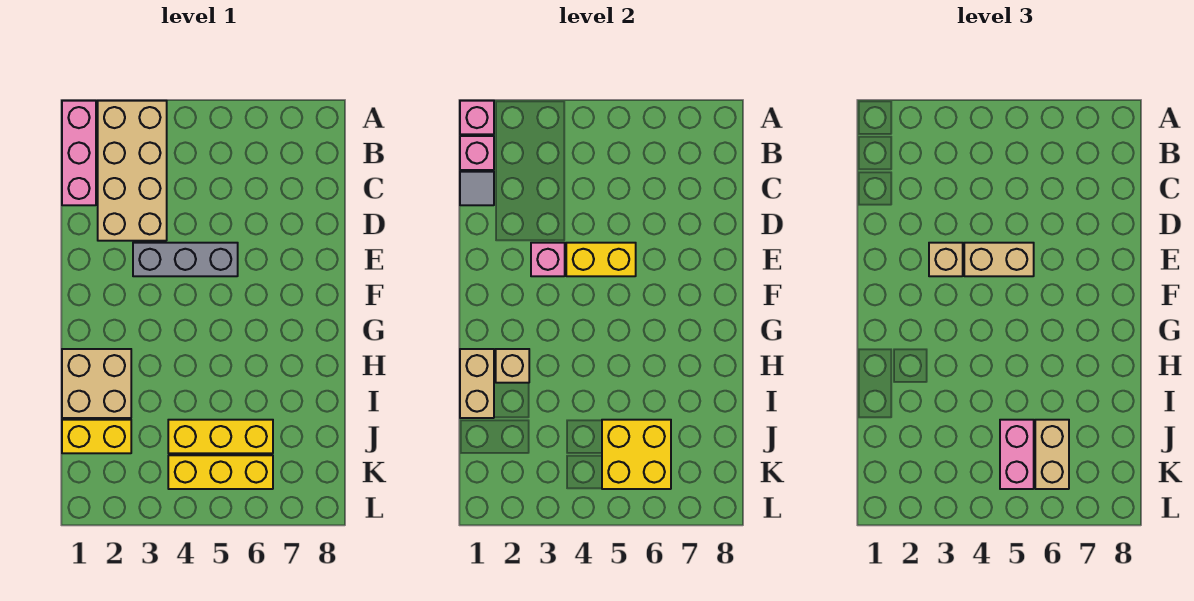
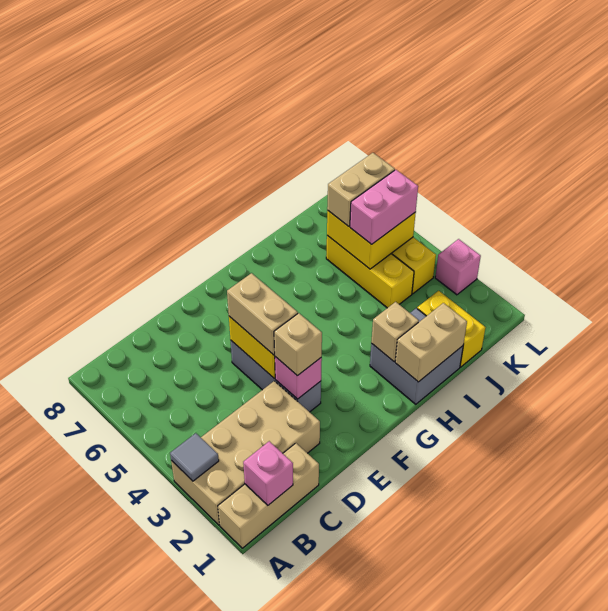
pink brick A1:C1 level 1 -> tan brick A1:C1 level 1
pink brick A1 level 2 -> pink brick L3 level 1
grey tile C1 level 2 -> grey tile A3 level 2
tan brick H1:I2 level 1 -> grey brick H1:I2 level 1

